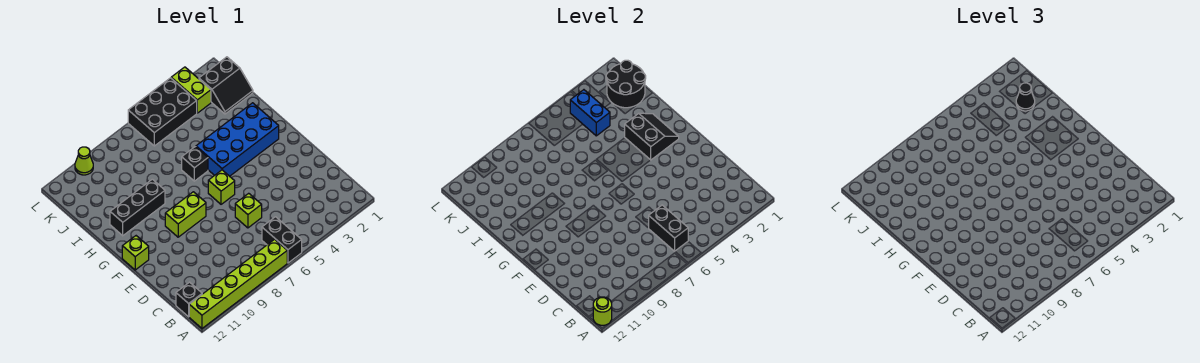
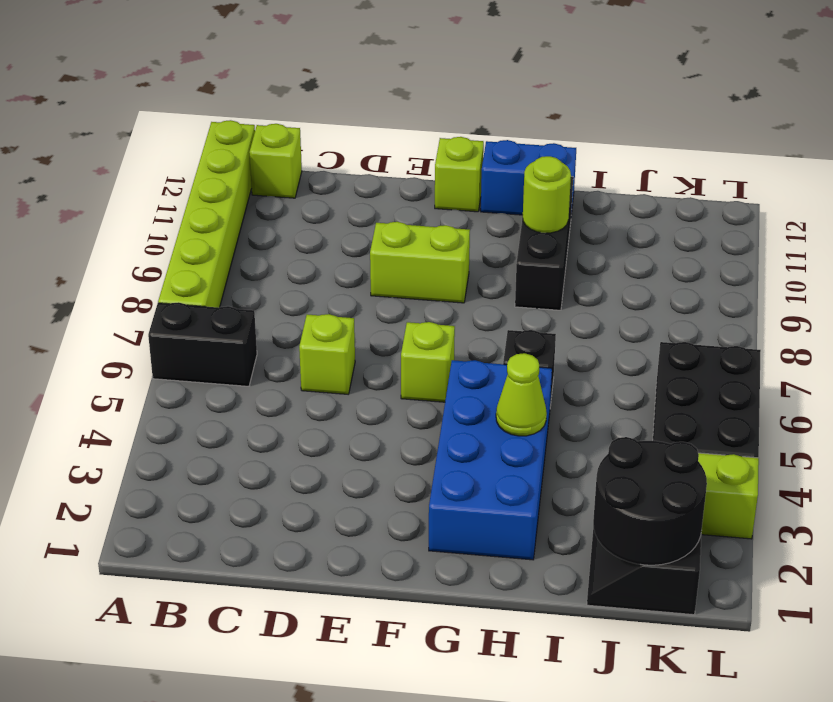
lime round brick A12 level 2 -> lime round brick H10 level 2
black brick B6:C6 level 2 -> none
black brick B12 level 1 -> lime brick B12 level 1
lime brick F8:F9 level 1 -> lime brick E9:F9 level 1
black slope G2:H3 level 2 top 3 -> none
black cone J2 level 3 -> none
blue brick J4:K4 level 2 -> blue brick G12:H12 level 1
lime cone L10 level 1 -> lime cone H4 level 2

